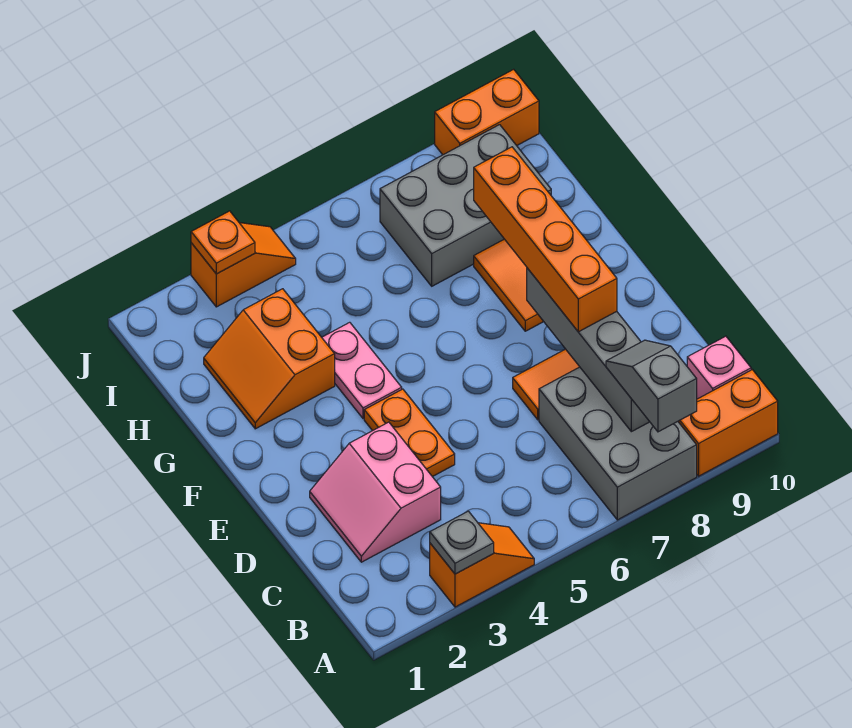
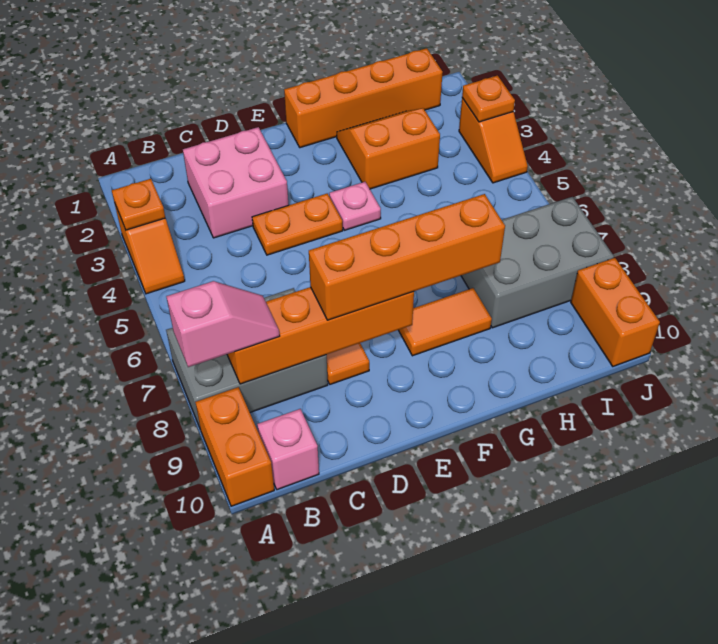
grey plate A3 level 2 -> orange plate A3 level 2
grey slope A8:B8 level 3 top A -> pink slope A8:B8 level 3 top A
grey brick B8:E8 level 2 -> orange brick B8:E8 level 2
pink slope C2:D3 level 1 top 3 -> pink brick C2:D3 level 1
none -> orange brick F1:I1 level 1
pink plate F4:G4 level 1 -> pink plate F4 level 1
grey brick H7:I9 level 1 -> grey brick H7:J8 level 1

